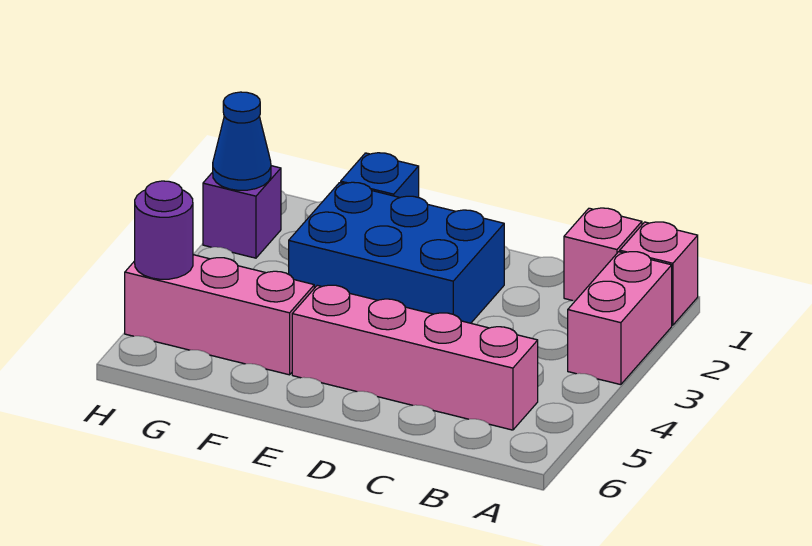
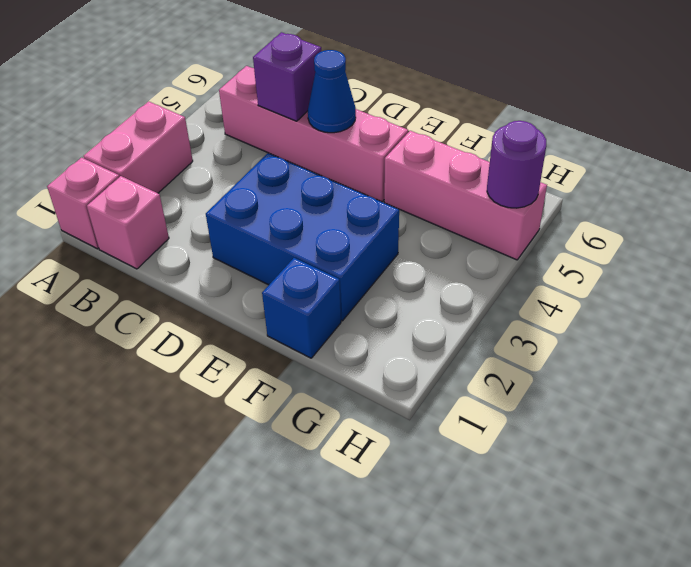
purple brick H2 level 1 -> purple brick C5 level 2
blue cone H2 level 2 -> blue cone D5 level 2

